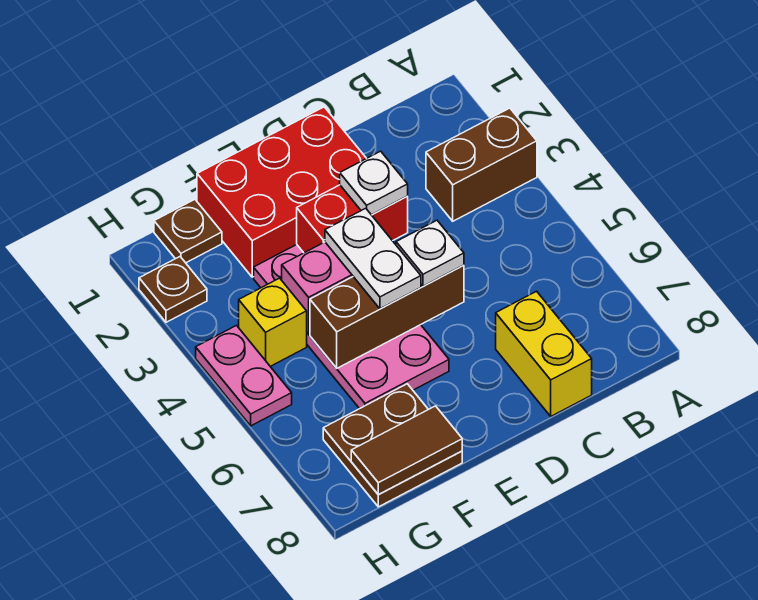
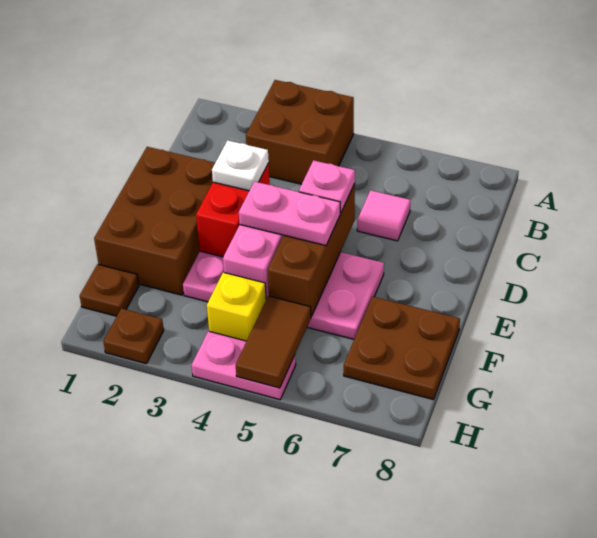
brown brick A3:B3 level 1 -> brown brick A3:B4 level 1
none -> pink tile C6 level 1
yellow brick C7:C8 level 1 -> none
red brick D1:F2 level 1 -> brown brick D1:F2 level 1
white plate D5 level 3 -> pink plate D5 level 3
white plate E4:E5 level 3 -> pink plate E4:E5 level 3
brown tile F8:G8 level 2 -> brown tile G5:H5 level 2

